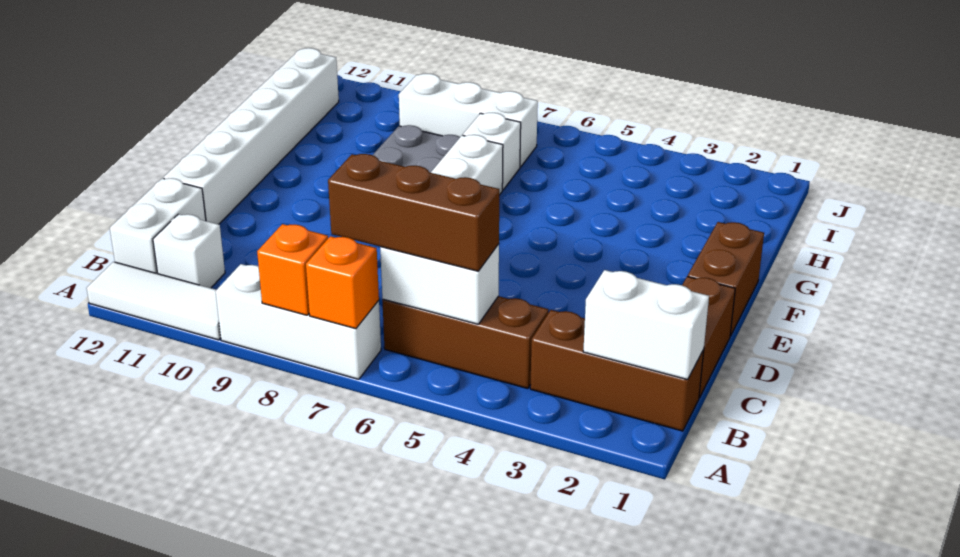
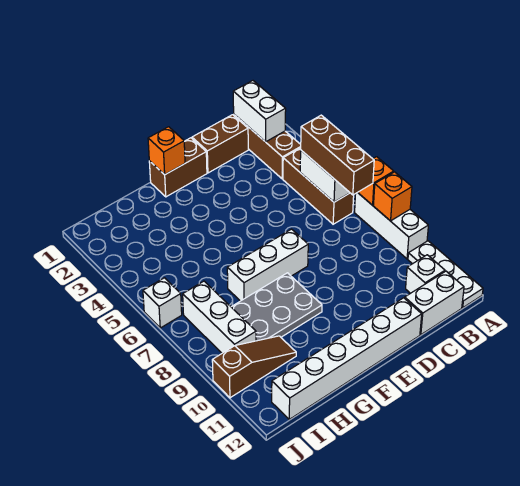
white tile A10:A12 level 1 -> white plate A10:A12 level 1
none -> orange brick F1 level 2
white brick H7 level 1 -> white brick J6 level 1
none -> brown slope H10:J10 level 1 top J

